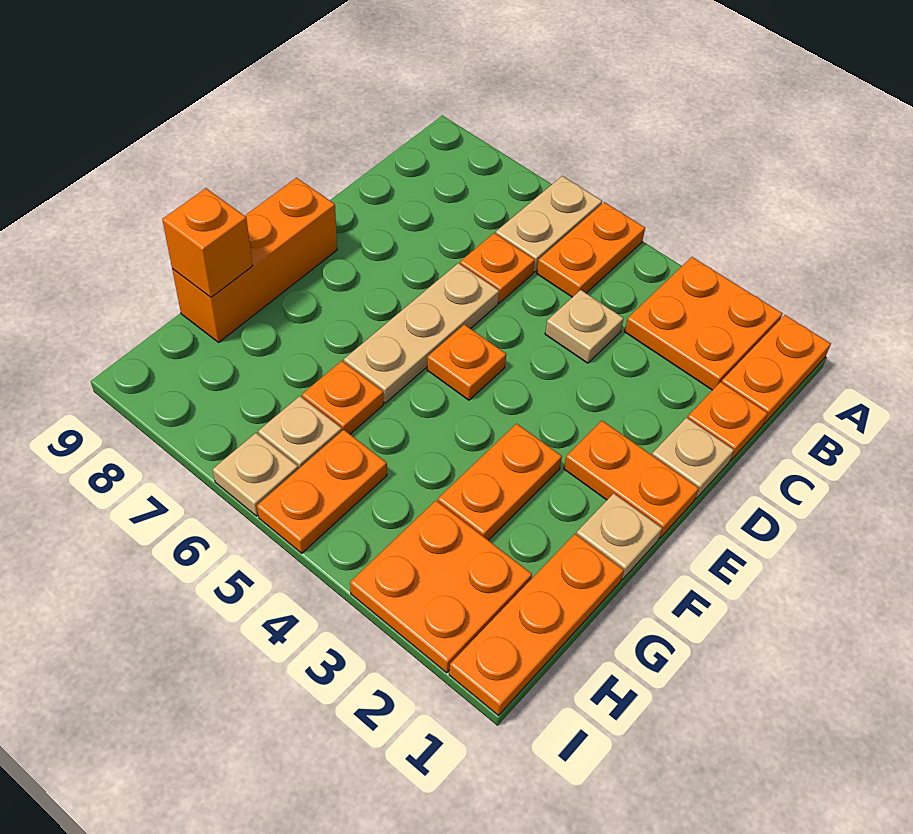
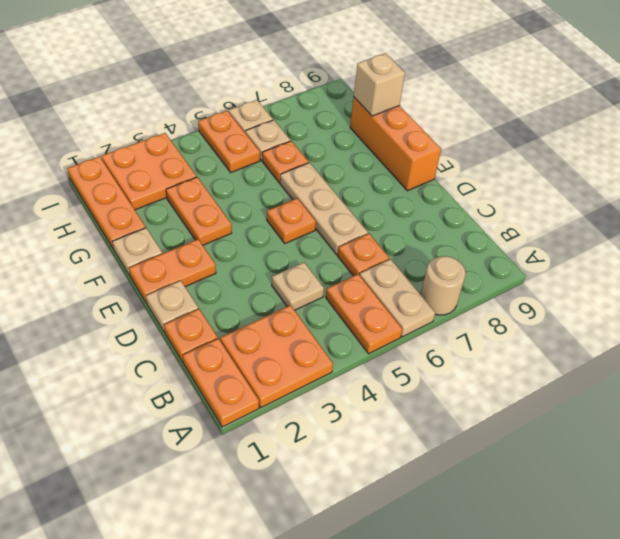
none -> tan round brick A7 level 1
orange brick G9 level 2 -> tan brick G9 level 2

